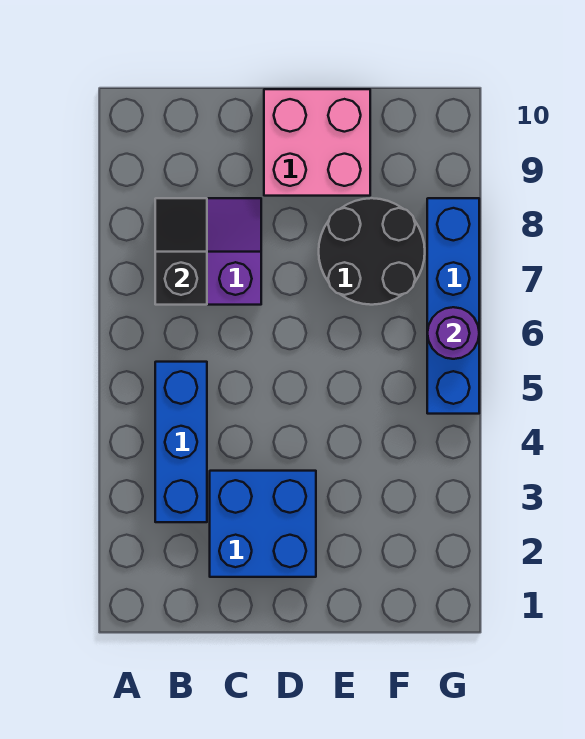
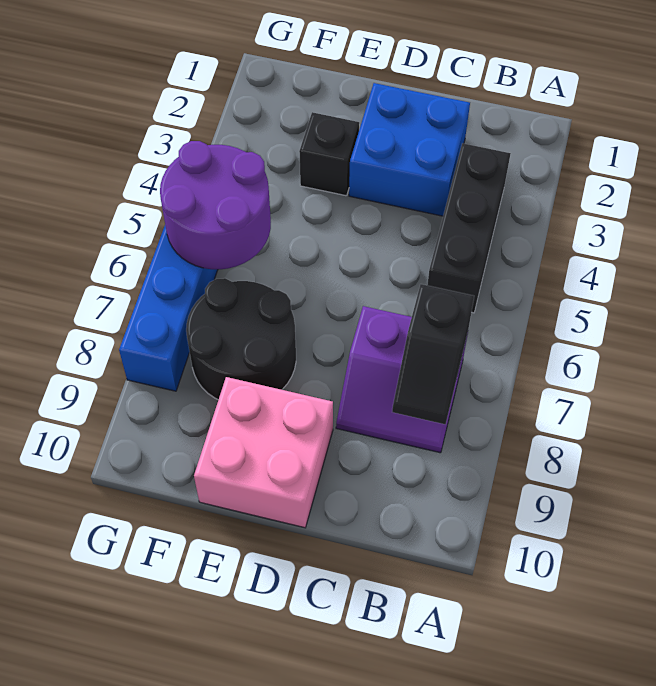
blue brick B3:B5 level 1 -> black brick B3:B5 level 1
none -> black brick E3 level 1
purple round brick G6 level 2 -> purple round brick F5:G6 level 2

